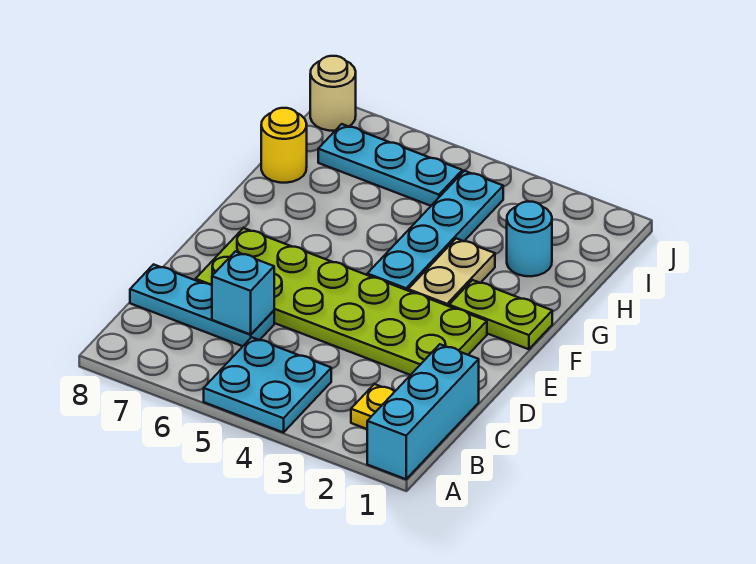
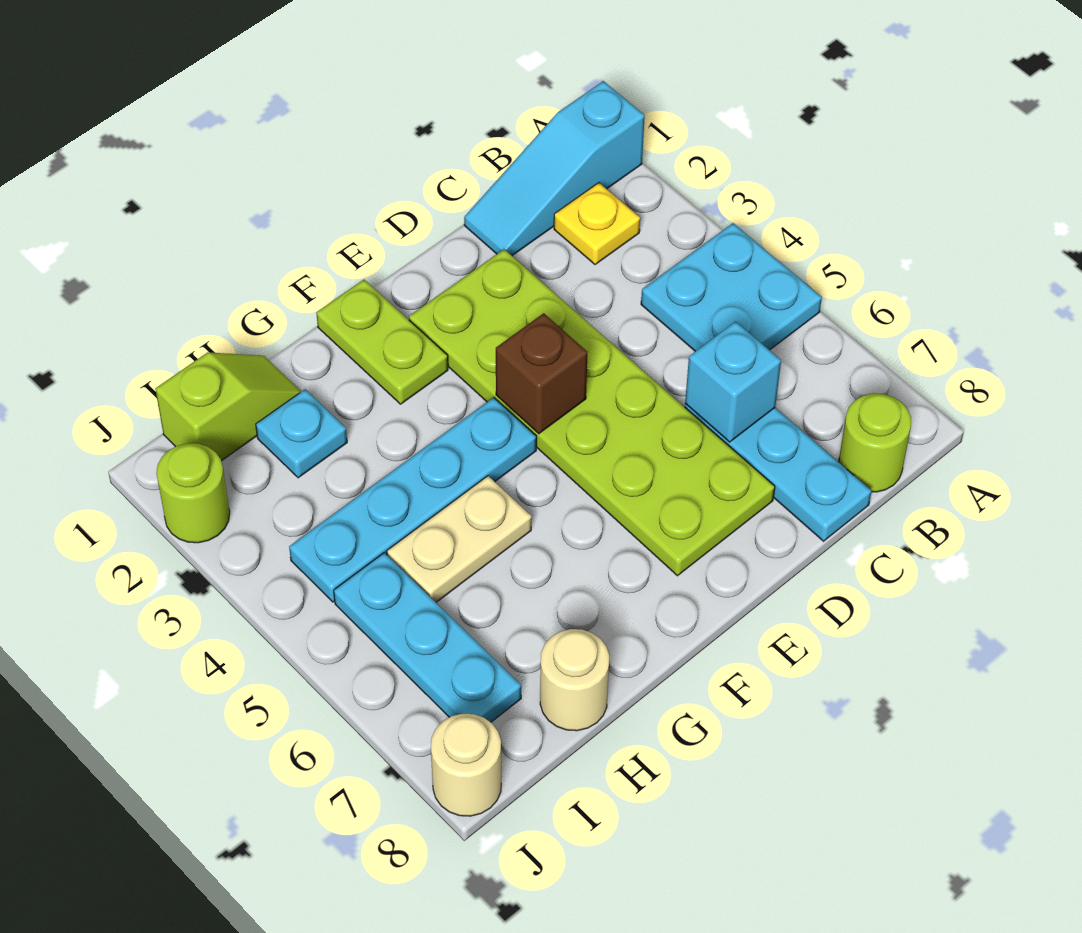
cyan brick A1:C1 level 1 -> cyan slope A1:C1 level 1 top A
none -> lime round brick B8 level 1
none -> brown brick E4 level 2
tan plate F3:G3 level 1 -> tan plate G5:H5 level 1
none -> lime slope H1:I1 level 1 top I
cyan round brick H2 level 1 -> cyan plate H2 level 1
yellow round brick H8 level 1 -> tan round brick H8 level 1
none -> lime round brick J2 level 1

